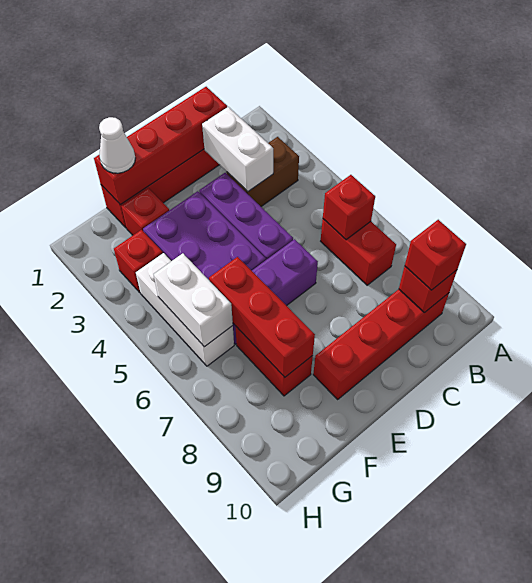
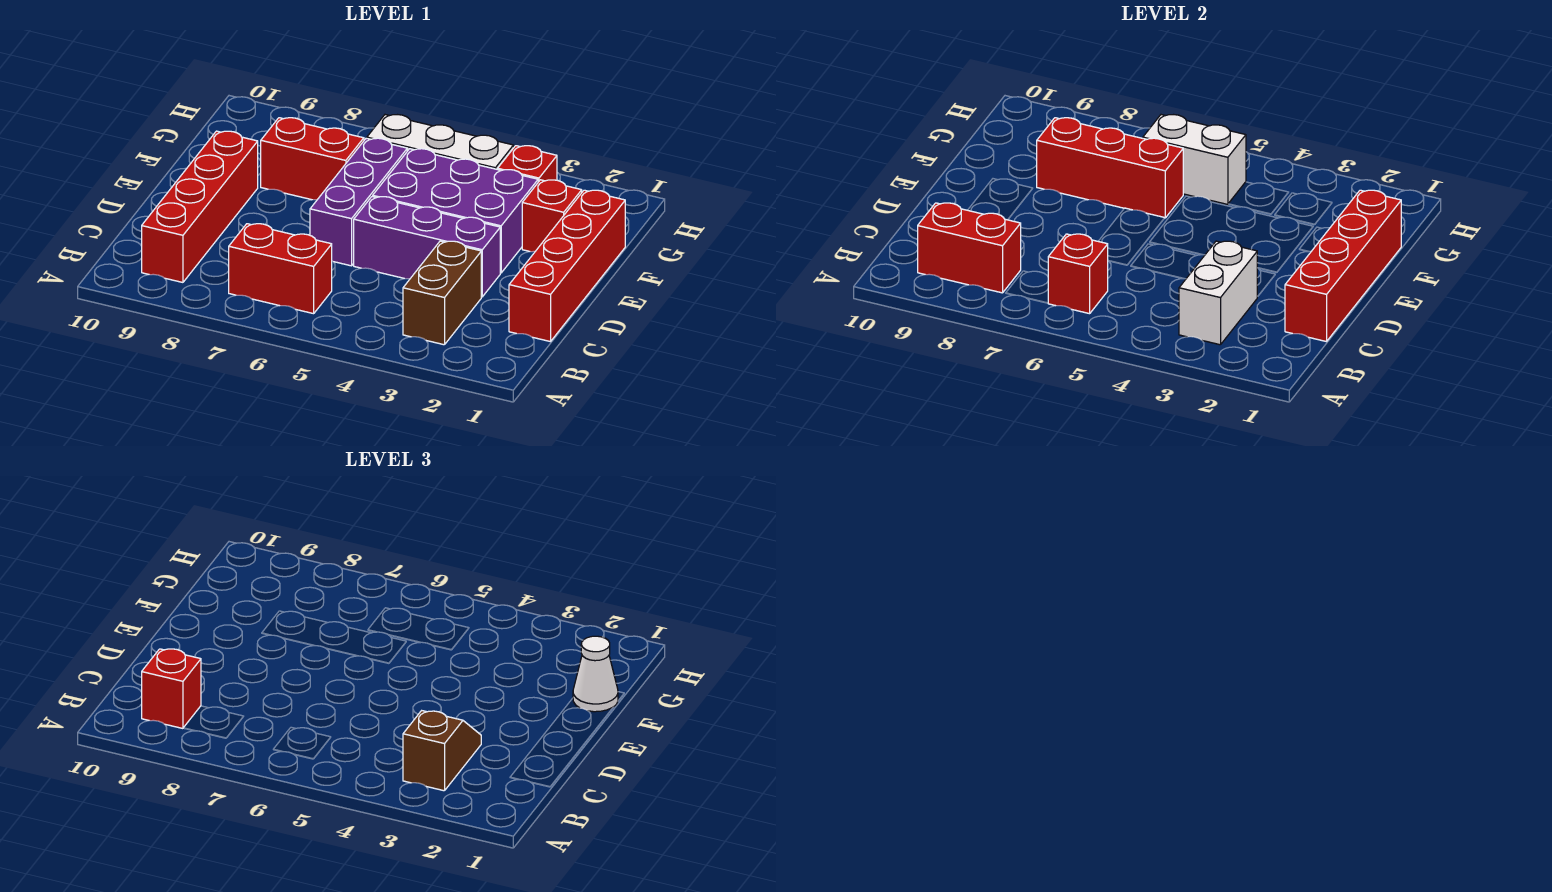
none -> brown slope B3:C3 level 3 top B
red brick B9 level 2 -> red brick B8:B9 level 2
white brick C2:C3 level 2 -> white brick B3:C3 level 2

